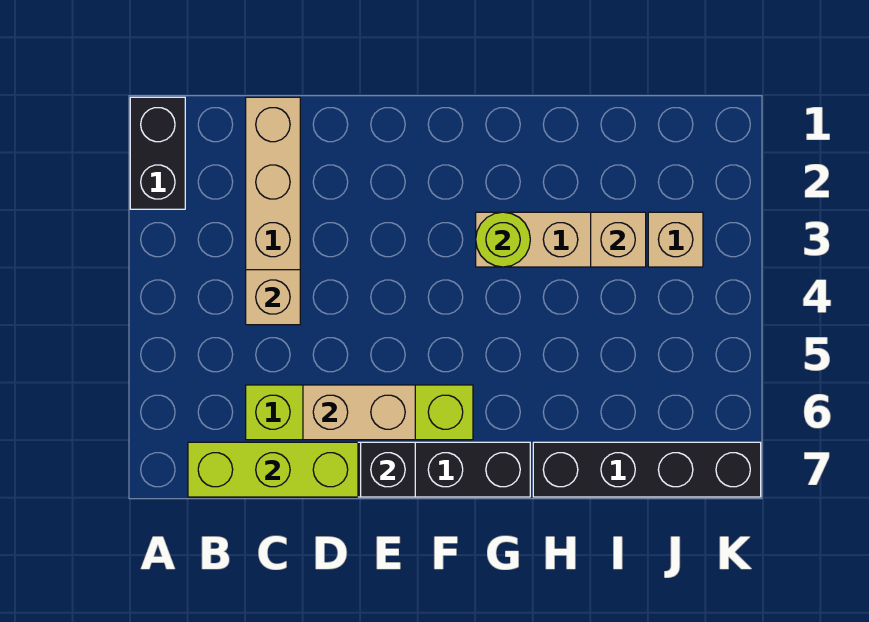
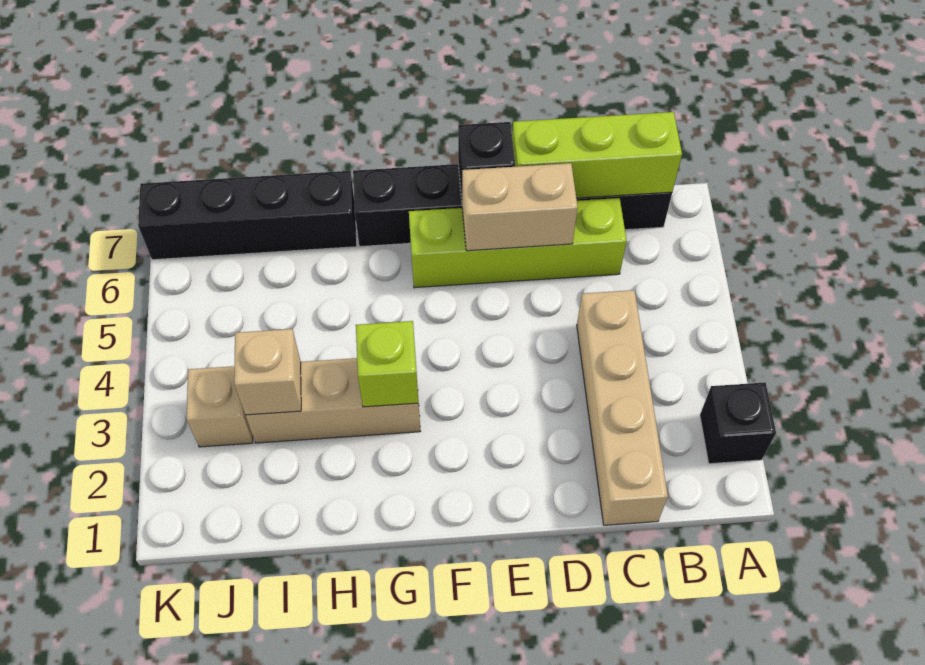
black brick A1:A2 level 1 -> black brick A2 level 1
tan brick C4 level 2 -> none
lime round brick G3 level 2 -> lime brick G3 level 2

